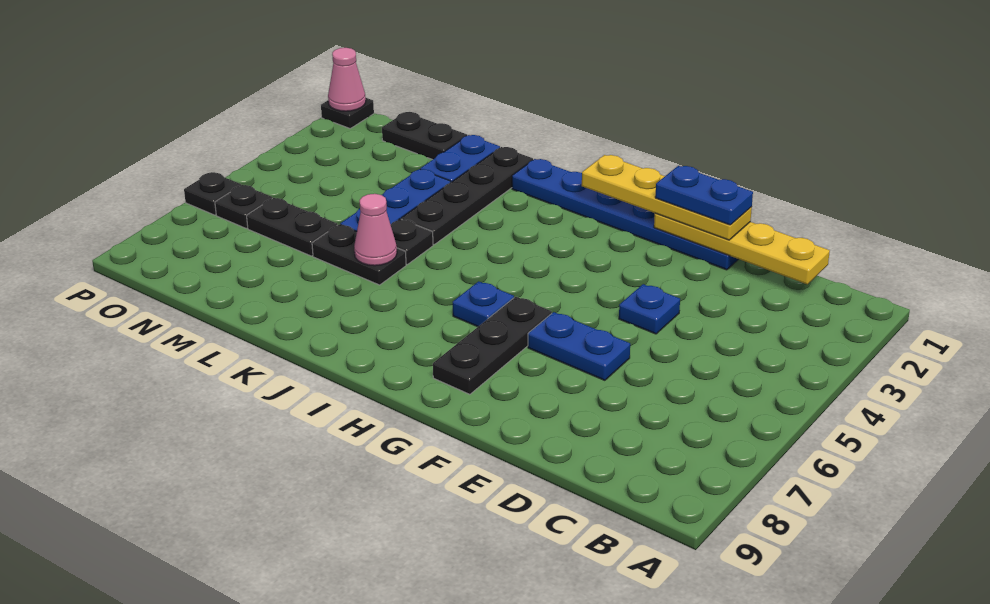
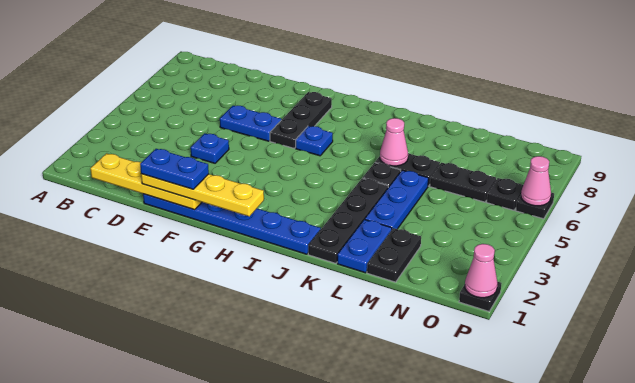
black plate M1:N1 level 1 -> black plate M1:M2 level 1
none -> pink cone P6 level 2

